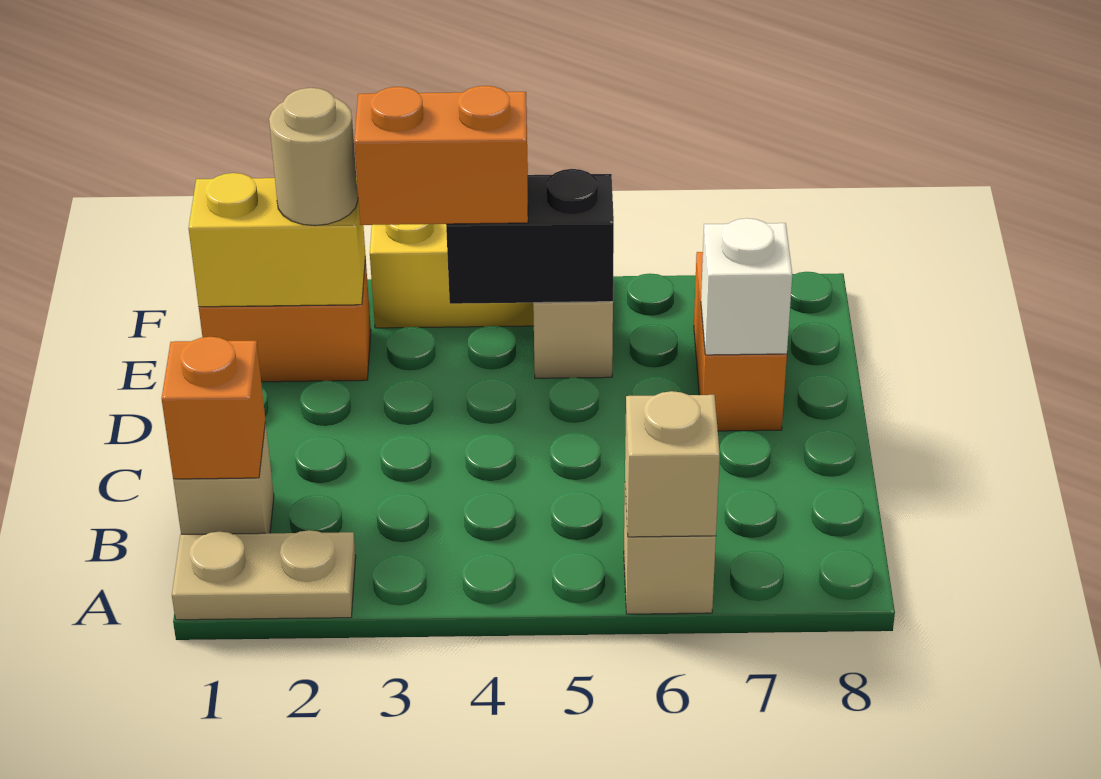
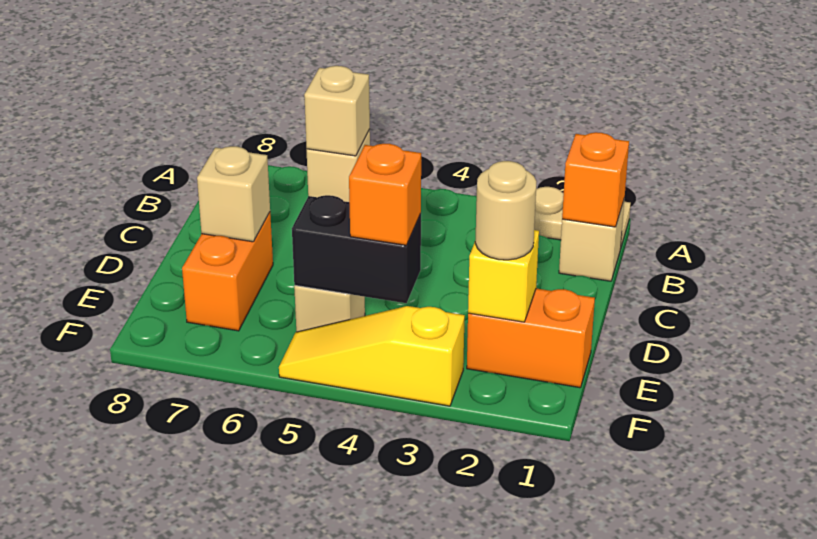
white brick D7 level 2 -> tan brick D7 level 2
yellow brick E1:E2 level 2 -> yellow brick E2 level 2
orange brick E3:E4 level 3 -> orange brick E4 level 3

